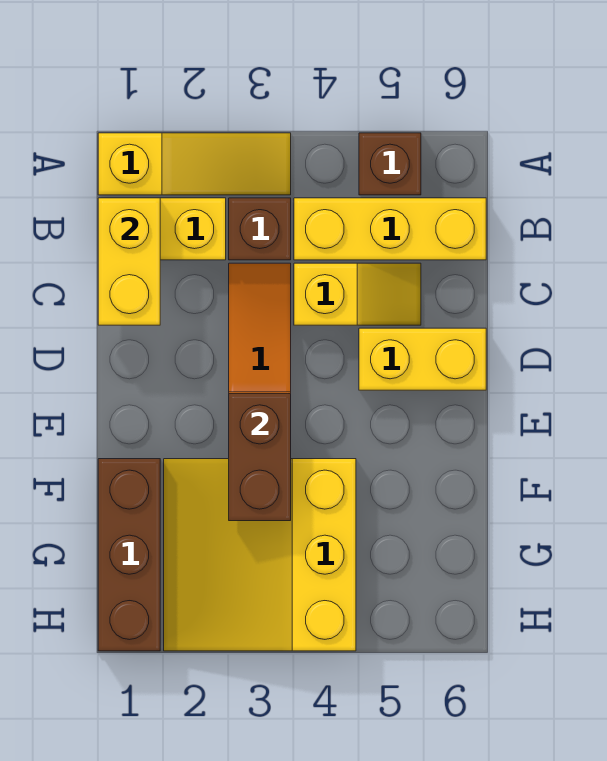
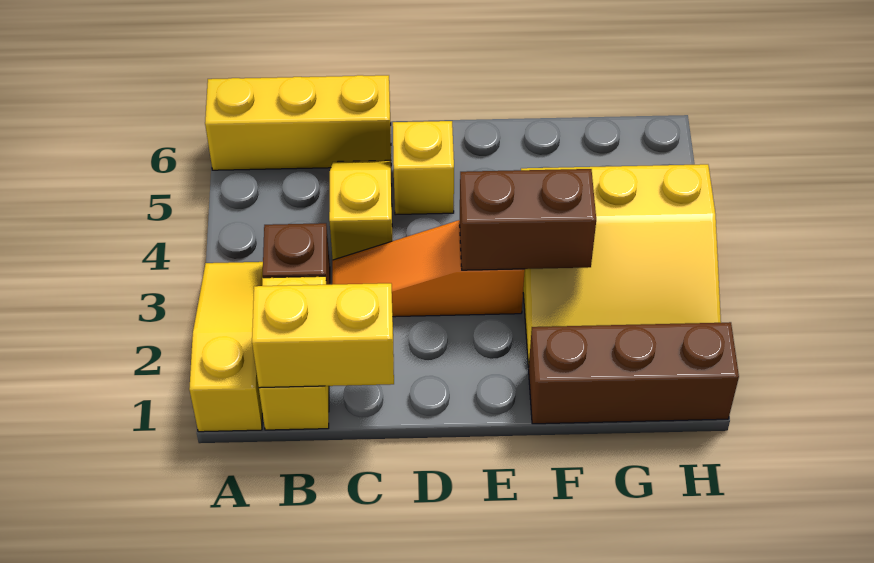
brown brick A5 level 1 -> none
yellow brick B4:B6 level 1 -> yellow brick A6:C6 level 1
yellow brick D5:D6 level 1 -> yellow brick D5 level 1

